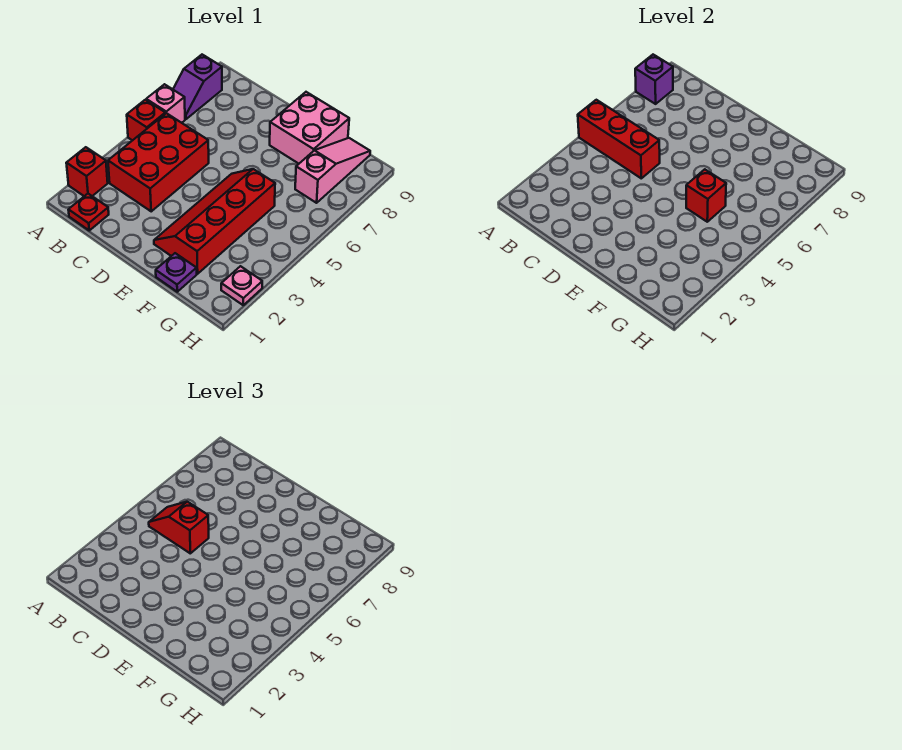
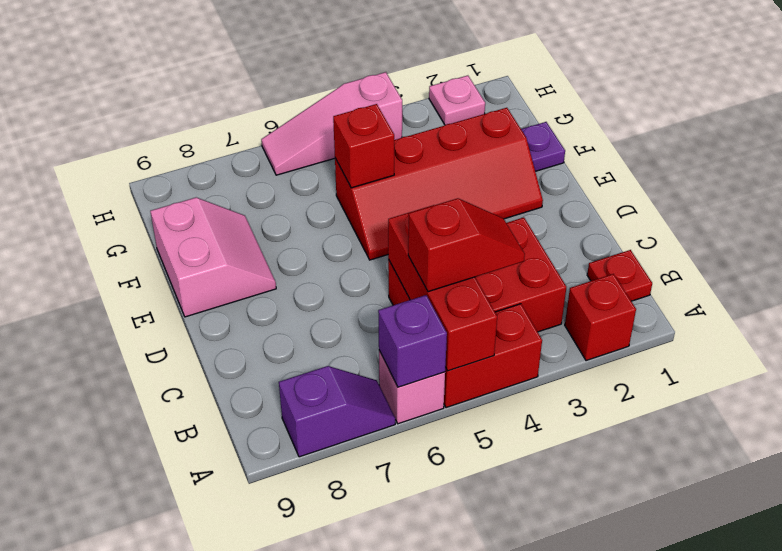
red brick A5 level 1 -> red brick A4:A5 level 1
purple brick A8 level 2 -> purple brick A6 level 2
red slope B5:C5 level 3 top C -> red slope B4:B5 level 3 top 5
pink brick E8:F9 level 1 -> pink slope E8:F9 level 1 top 9
pink slope G7:G9 level 1 top 7 -> pink slope H4:H6 level 1 top 4

